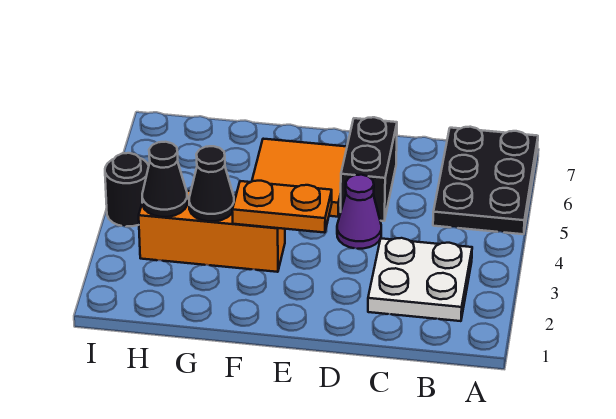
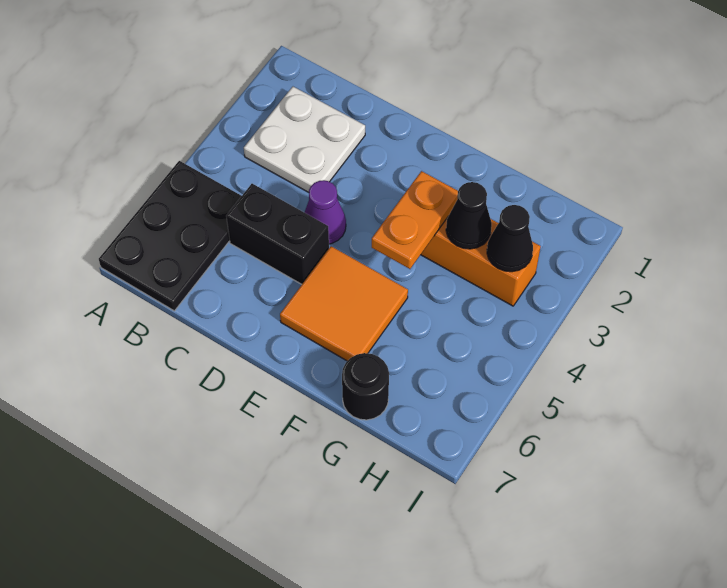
black brick D5:D6 level 1 -> black brick C5:D5 level 1
orange plate E3:F3 level 2 -> orange plate F3:F4 level 2
black round brick I4 level 1 -> black round brick G7 level 1

